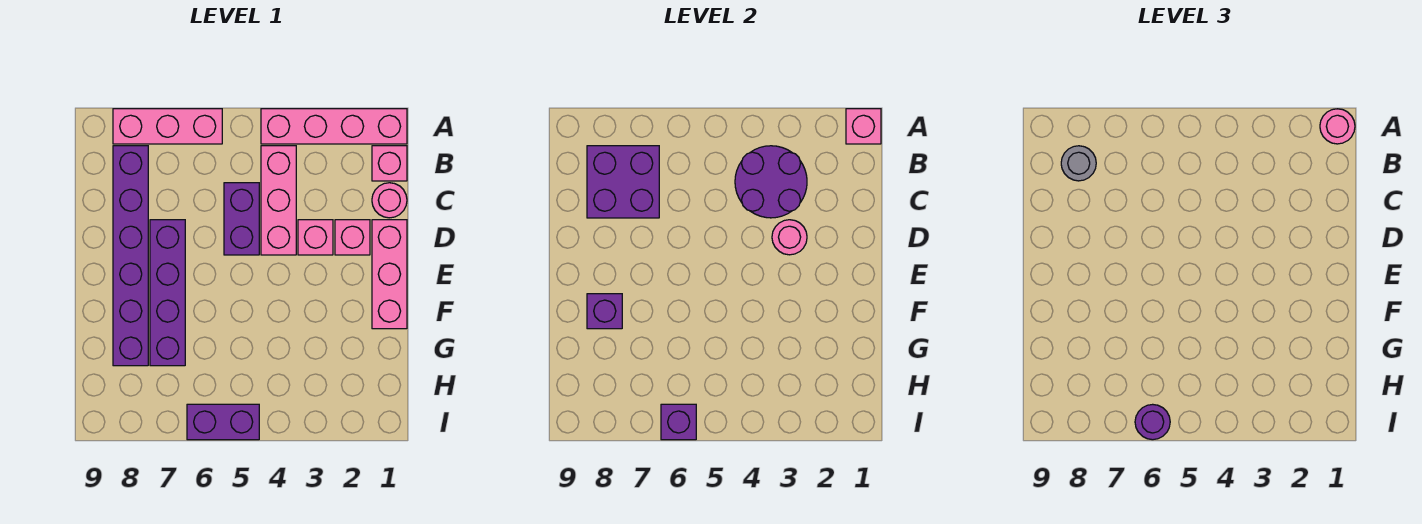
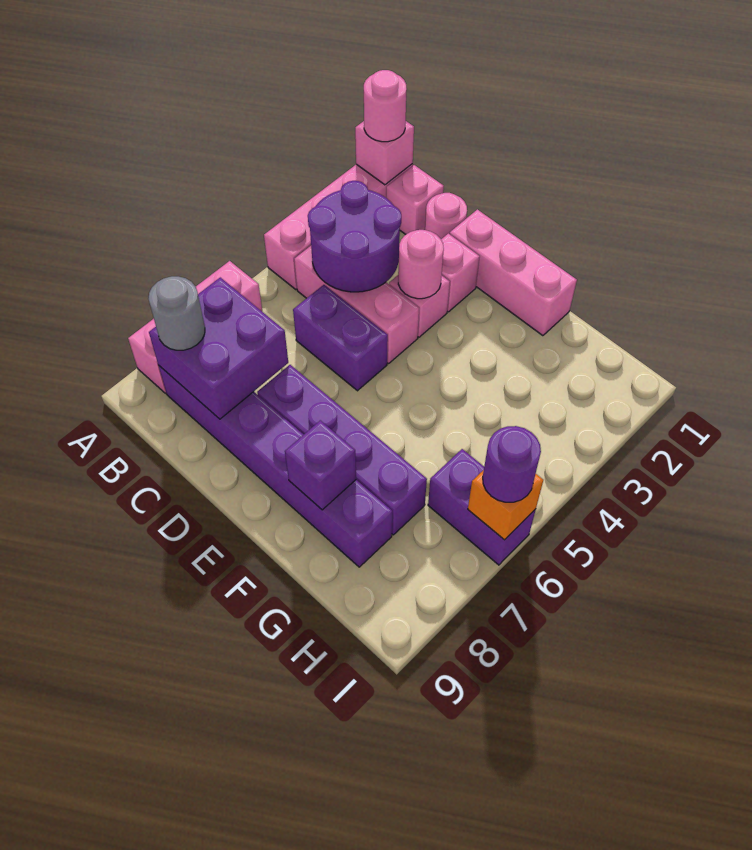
purple brick I5:I6 level 1 -> purple brick H6:I6 level 1
purple brick I6 level 2 -> orange brick I6 level 2

